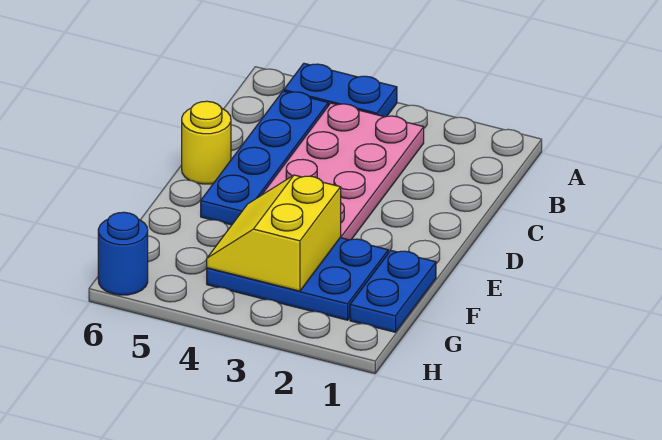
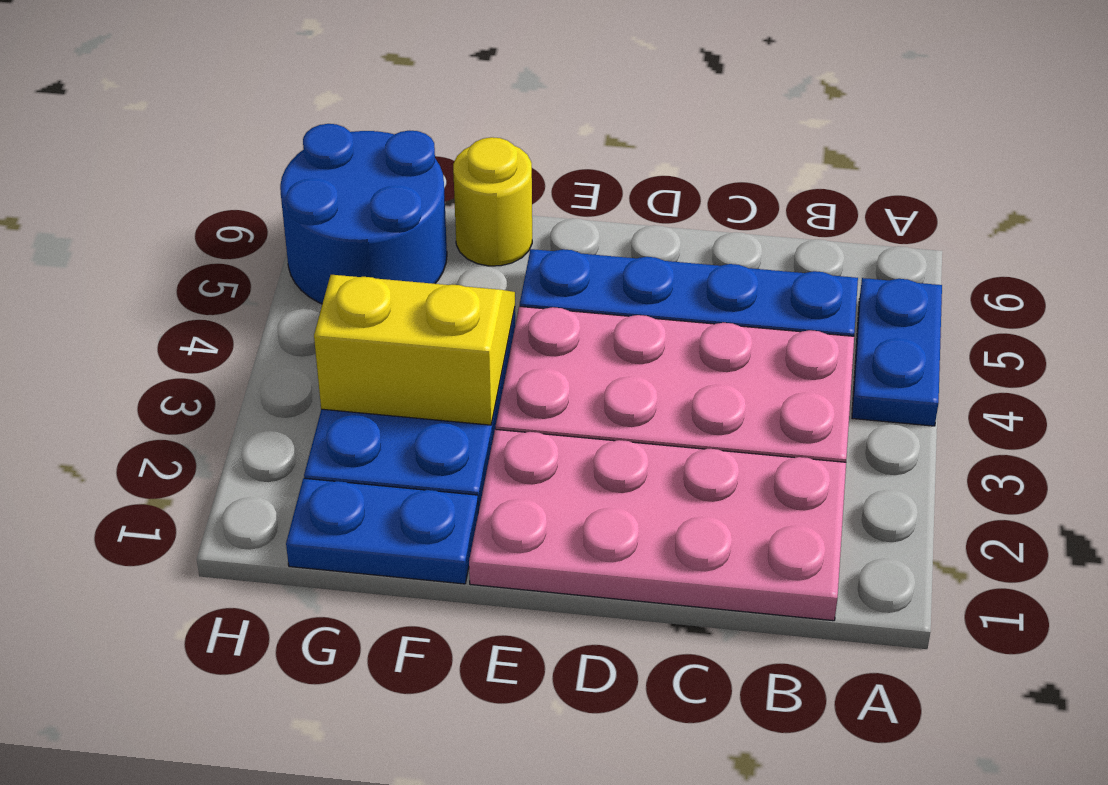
none -> pink plate B1:E2 level 1
yellow round brick D6 level 1 -> yellow round brick F6 level 1
blue round brick H6 level 1 -> blue round brick G5:H6 level 1

